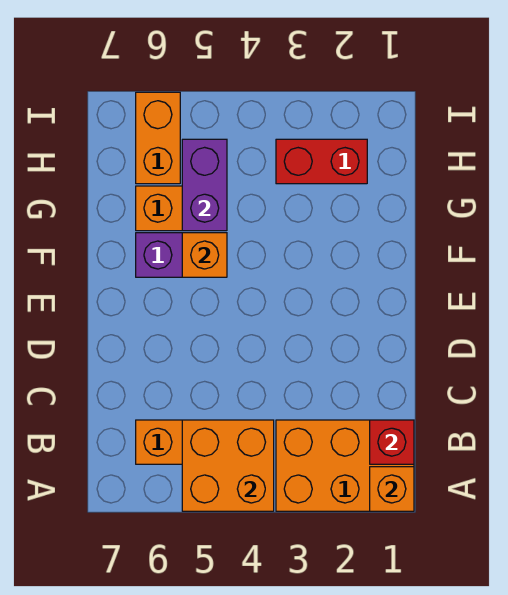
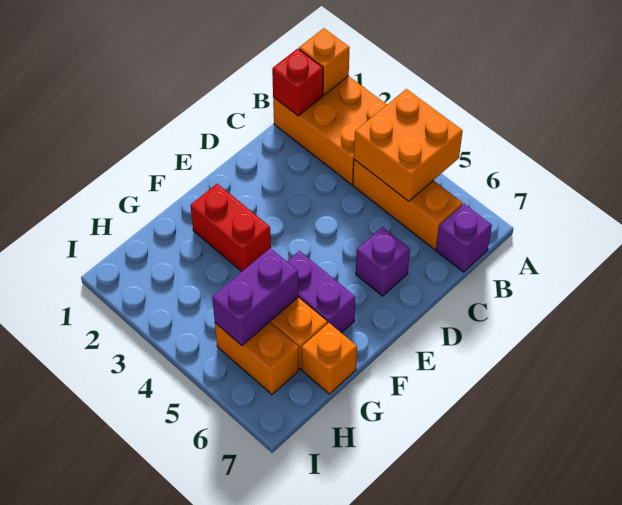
none -> purple brick B7 level 1
none -> purple brick D6 level 1
orange brick F5 level 2 -> orange brick G7 level 1
red brick H2:H3 level 1 -> red brick F2:F3 level 1
orange brick H6:I6 level 1 -> orange brick H5:H6 level 1

